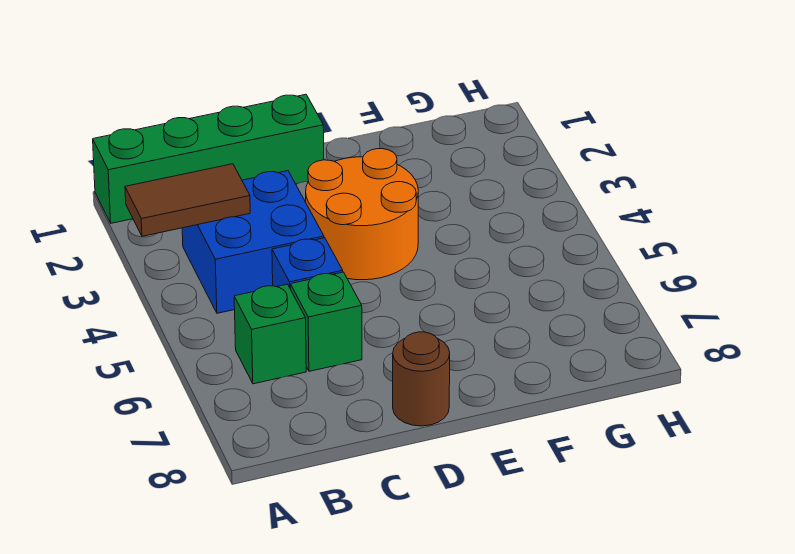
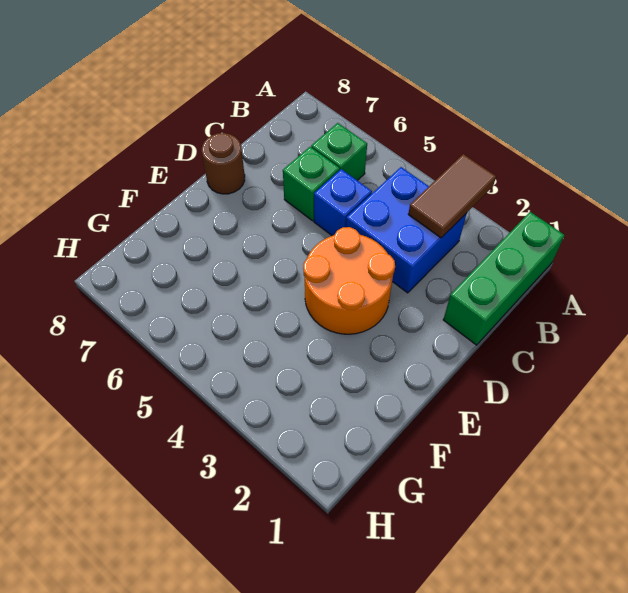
green brick A1:D1 level 1 -> green brick A1:C1 level 1

